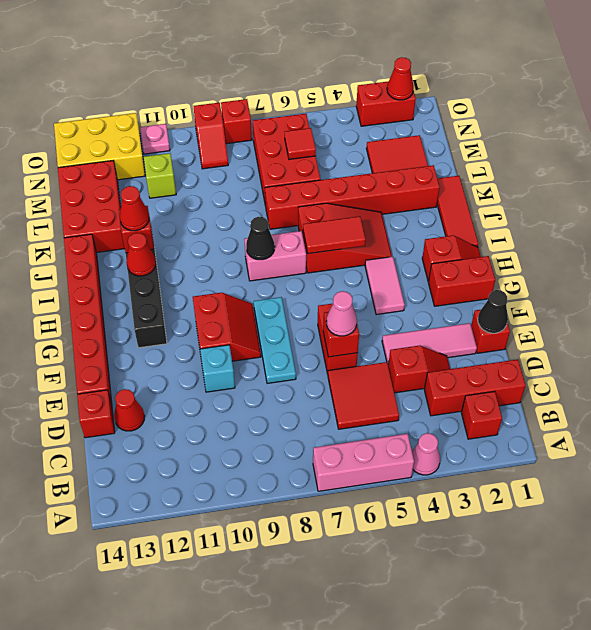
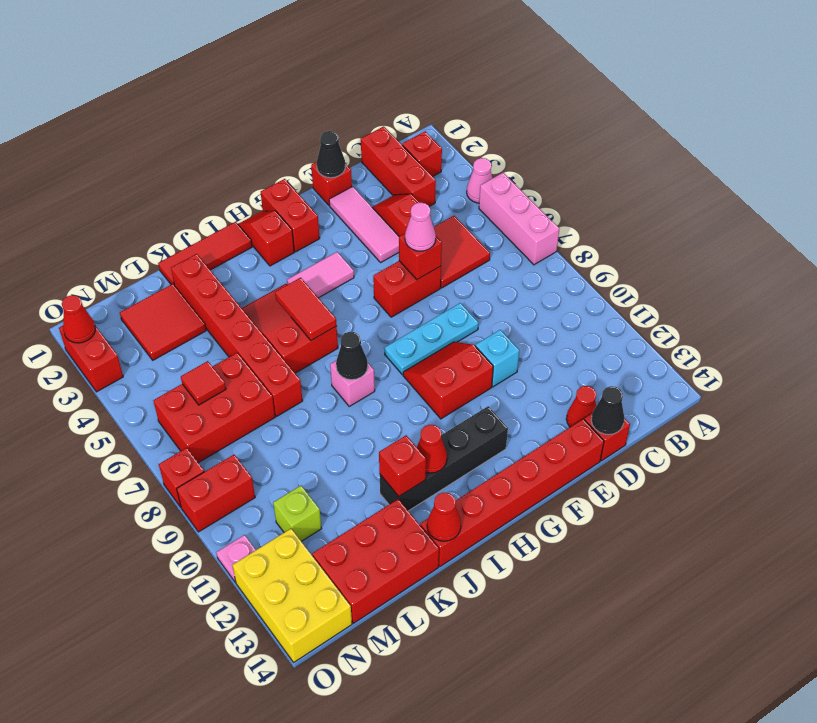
none -> black cone D14 level 2
pink brick I7:I8 level 1 -> pink brick I8 level 1
red cone J12 level 3 -> red cone J14 level 2
red slope N9:O9 level 1 top O -> red brick N9:O9 level 1

